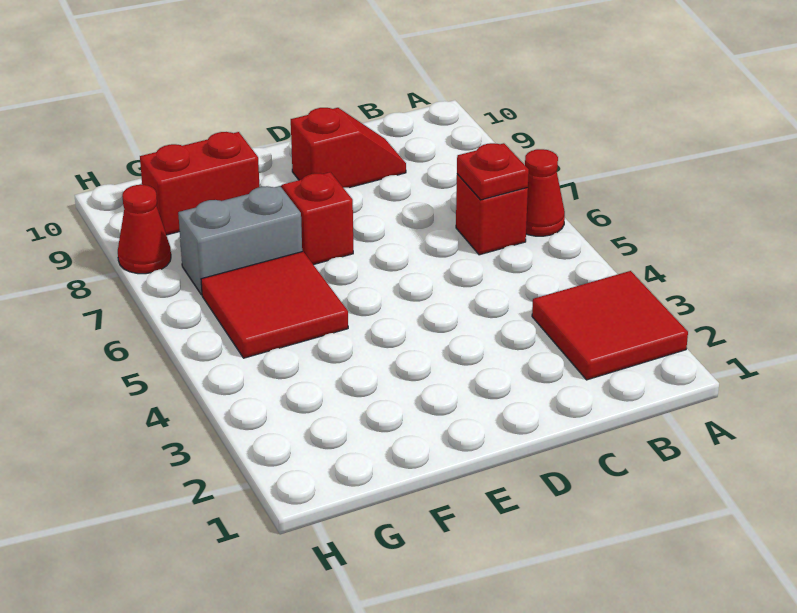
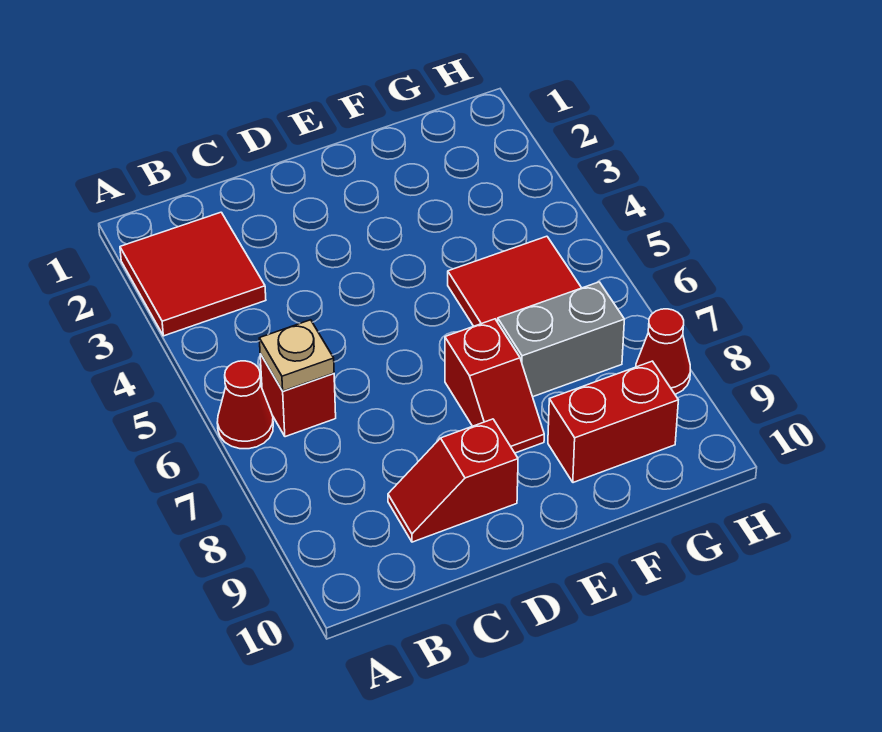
red plate B6 level 2 -> tan plate B6 level 2

